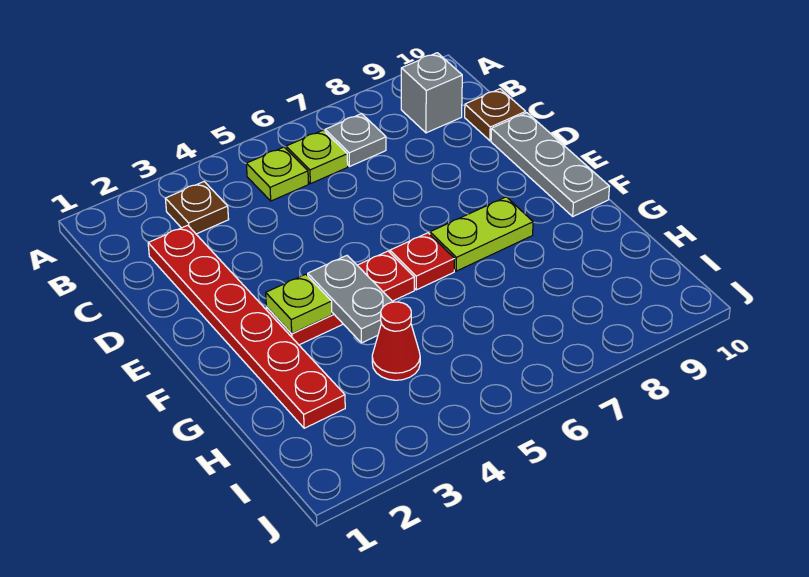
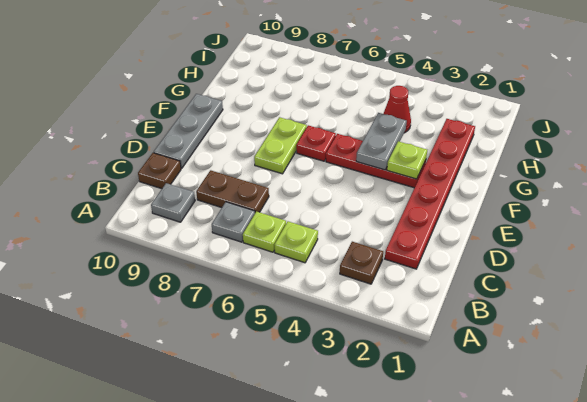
grey brick B9 level 1 -> grey plate B9 level 1
none -> brown plate C7:C8 level 1
lime plate F7:F8 level 1 -> lime plate E7:F7 level 1

